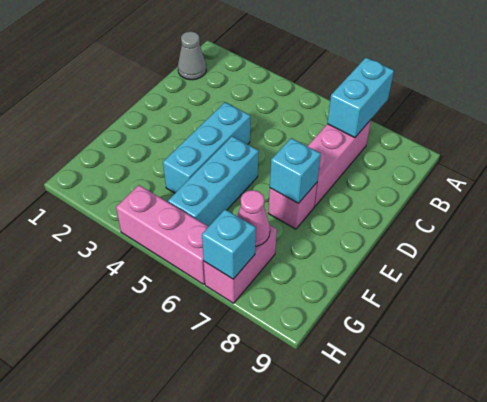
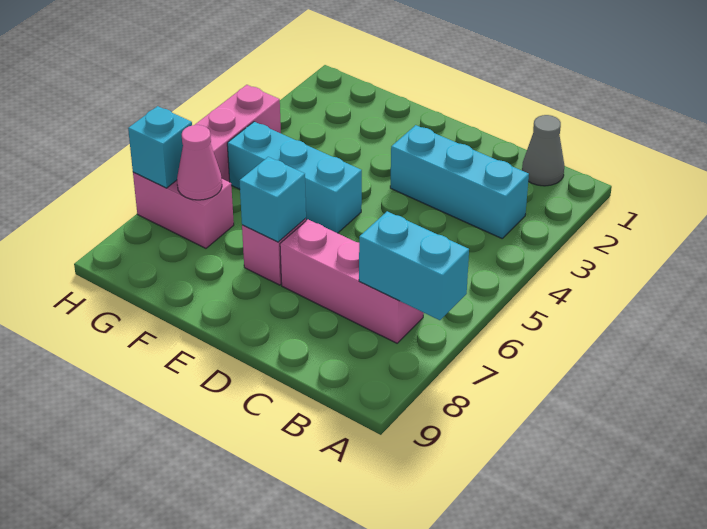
cyan brick D4:F4 level 1 -> cyan brick B3:D3 level 1

